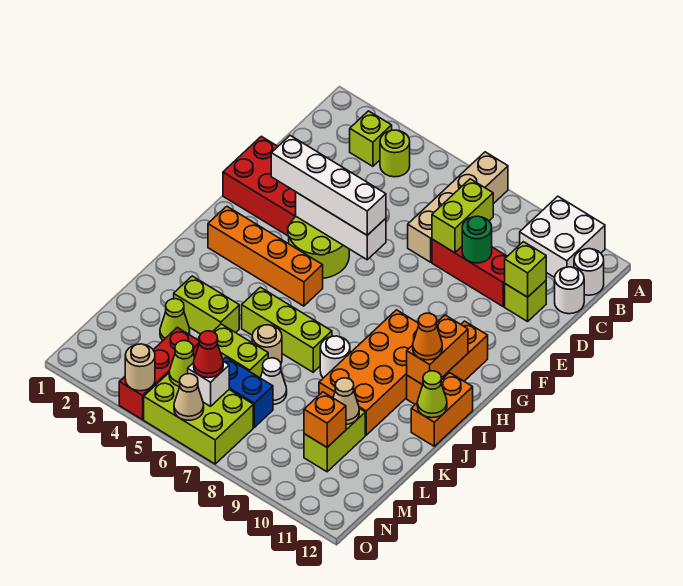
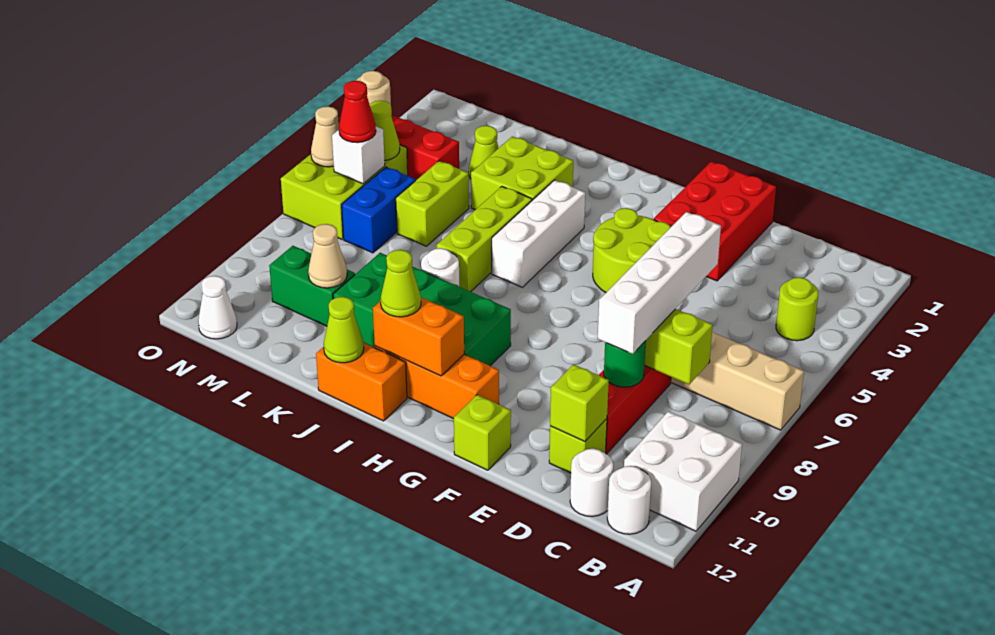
lime brick B3 level 1 -> lime brick F12 level 1
white brick F3:F6 level 3 -> white brick D6:D9 level 3
white brick F4:F6 level 2 -> white brick I4:I6 level 1
orange brick H2:H5 level 1 -> none
orange brick H9:K10 level 1 -> green brick H9:K10 level 1
orange cone I11 level 3 -> lime cone I11 level 3
lime brick K3:K4 level 1 -> lime brick J3:K4 level 1
tan round brick K6 level 1 -> none
white cone L7 level 1 -> white cone N12 level 1
lime brick L10:M10 level 1 -> green brick L10:M10 level 1
orange brick M10 level 2 -> none

